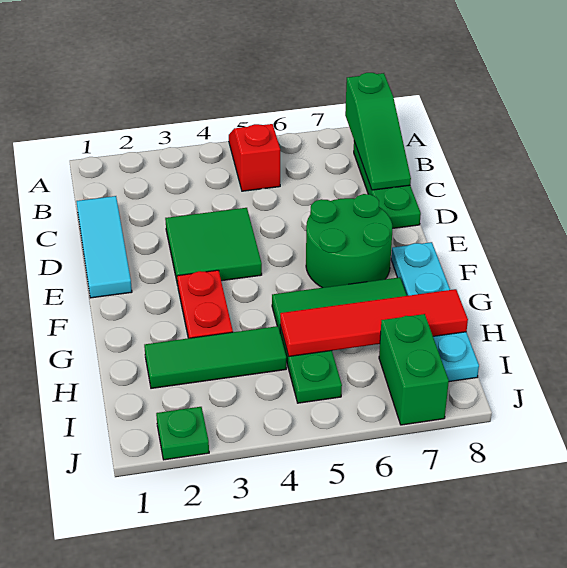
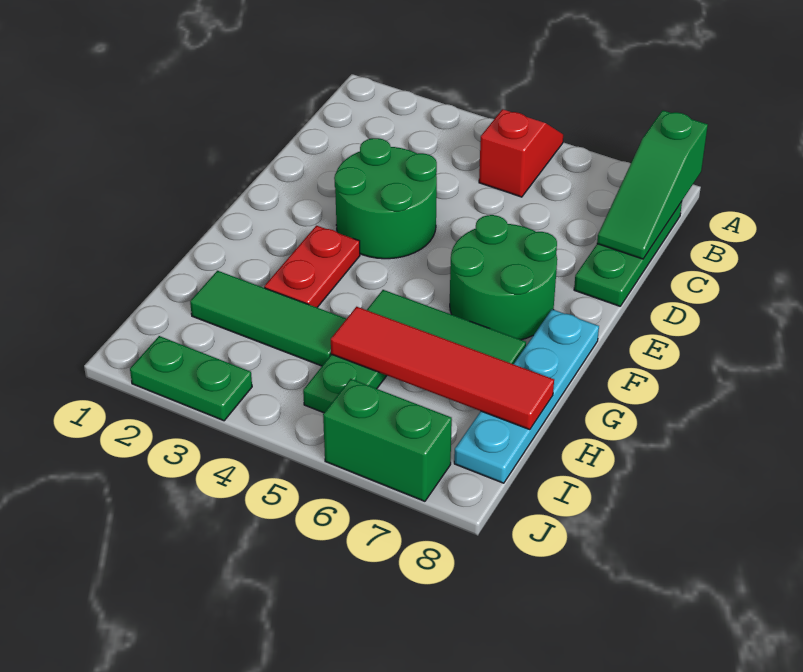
cyan tile C1:E1 level 1 -> none
green tile D3:E4 level 1 -> green round brick D3:E4 level 1
green brick I7:J7 level 1 -> green brick J6:J7 level 1
green plate J2 level 1 -> green plate J2:J3 level 1

